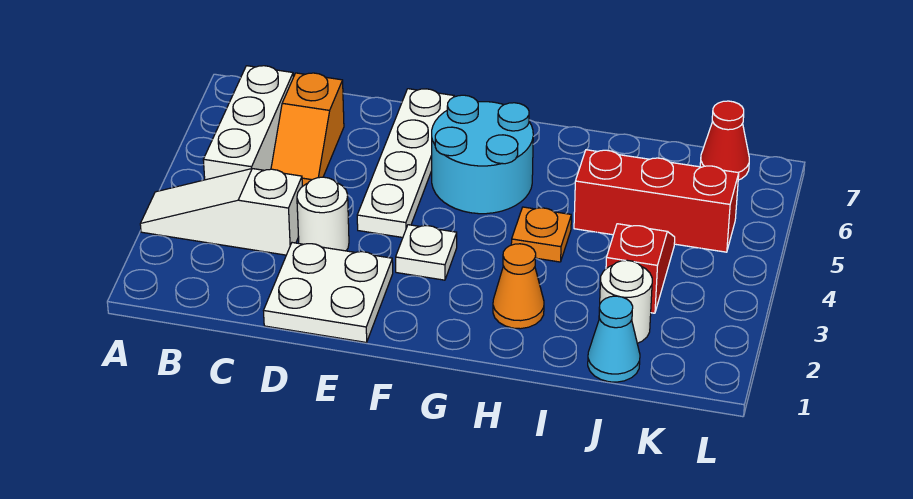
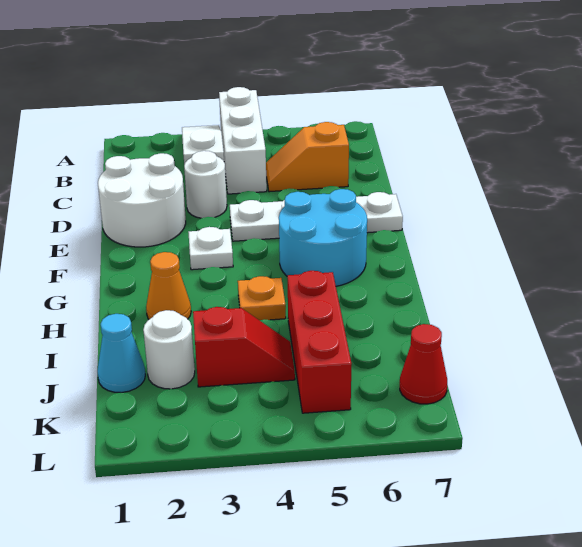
white brick B4:B6 level 1 -> white brick A4:C4 level 1
white plate D1:E2 level 1 -> white round brick D1:E2 level 1

